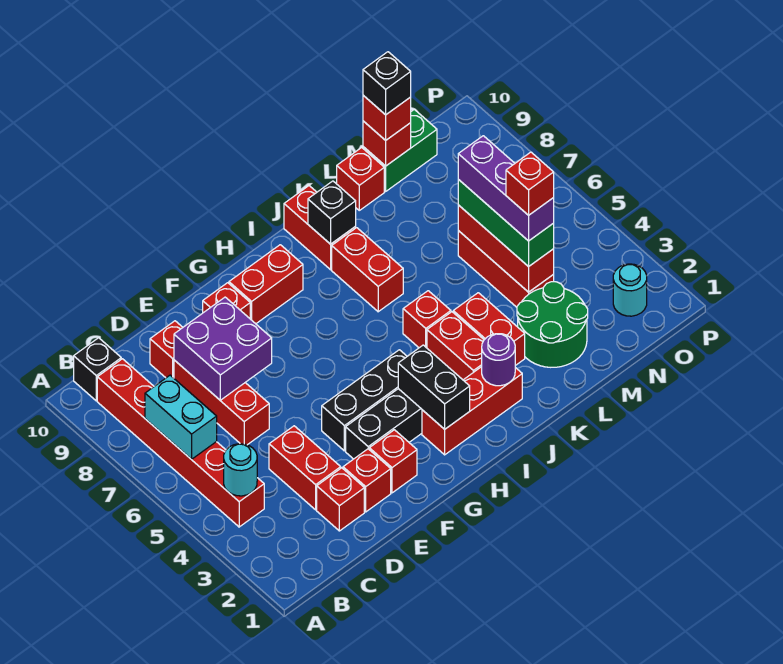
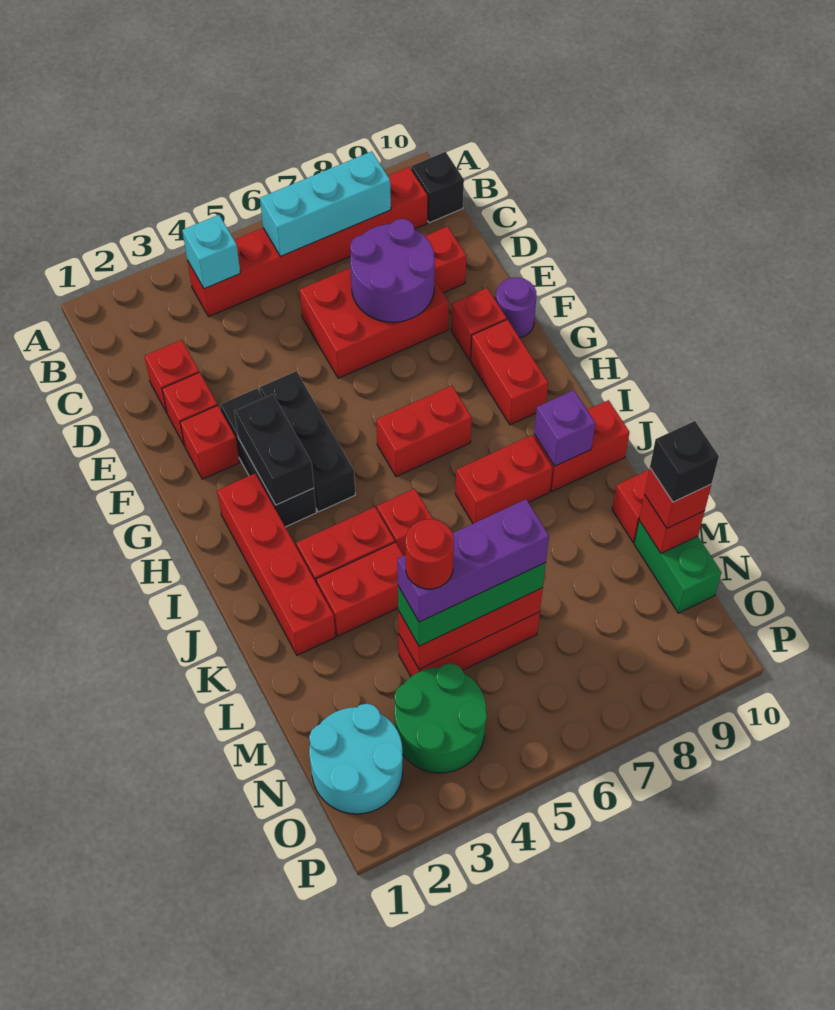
cyan round brick B4 level 2 -> cyan brick B4 level 2
cyan brick B6:B7 level 2 -> cyan brick B6:B8 level 2
red brick D3:D4 level 1 -> red brick H6:H7 level 1
red brick D6:D8 level 1 -> red brick D6:E8 level 1
purple brick D7:E8 level 2 -> purple round brick D7:E8 level 2
red brick H2:J2 level 1 -> red brick H2:K2 level 1
black brick H2:H3 level 2 -> black brick G3:H3 level 2
purple round brick J2 level 2 -> purple round brick F10 level 1
black brick J9 level 2 -> purple brick J9 level 2
green round brick L2:M3 level 1 -> green round brick N3:O4 level 1
red brick M4 level 5 -> red round brick M4 level 5
cyan round brick O2 level 1 -> cyan round brick N1:O2 level 1

